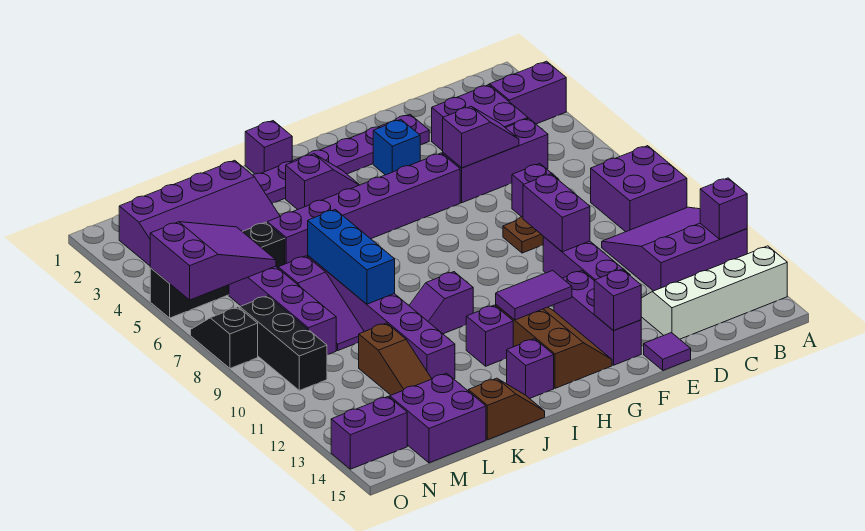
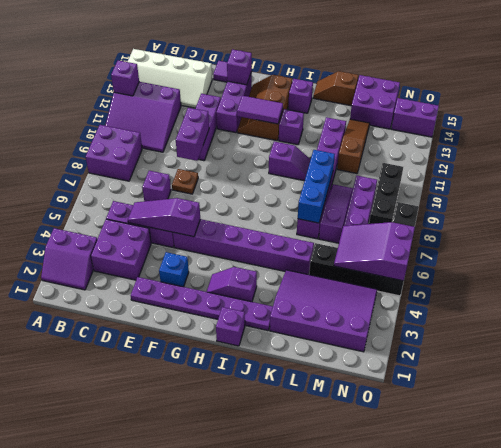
purple slope D5:E5 level 2 top E -> purple slope D5:F5 level 2 top F

